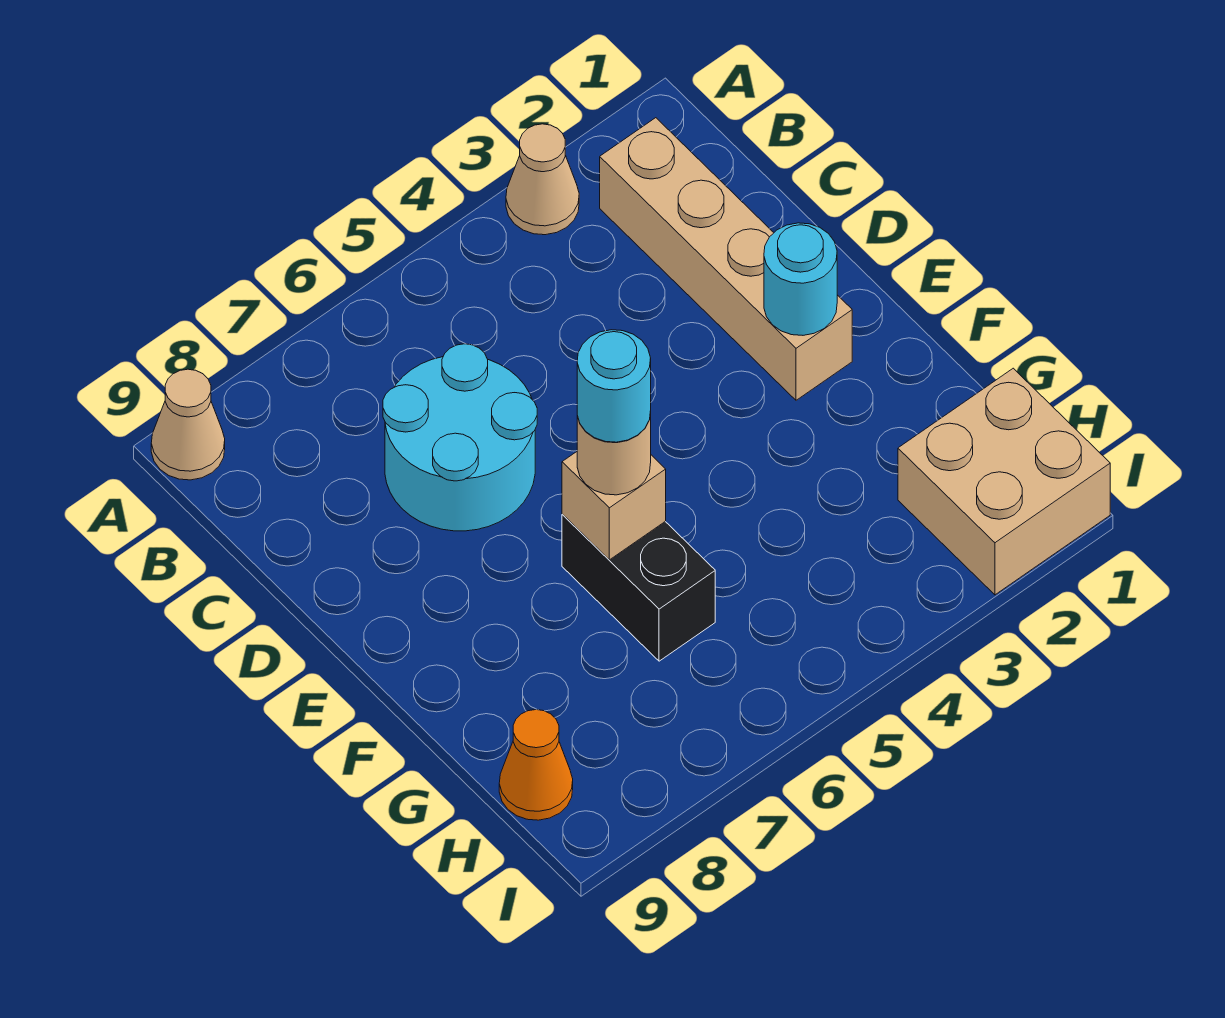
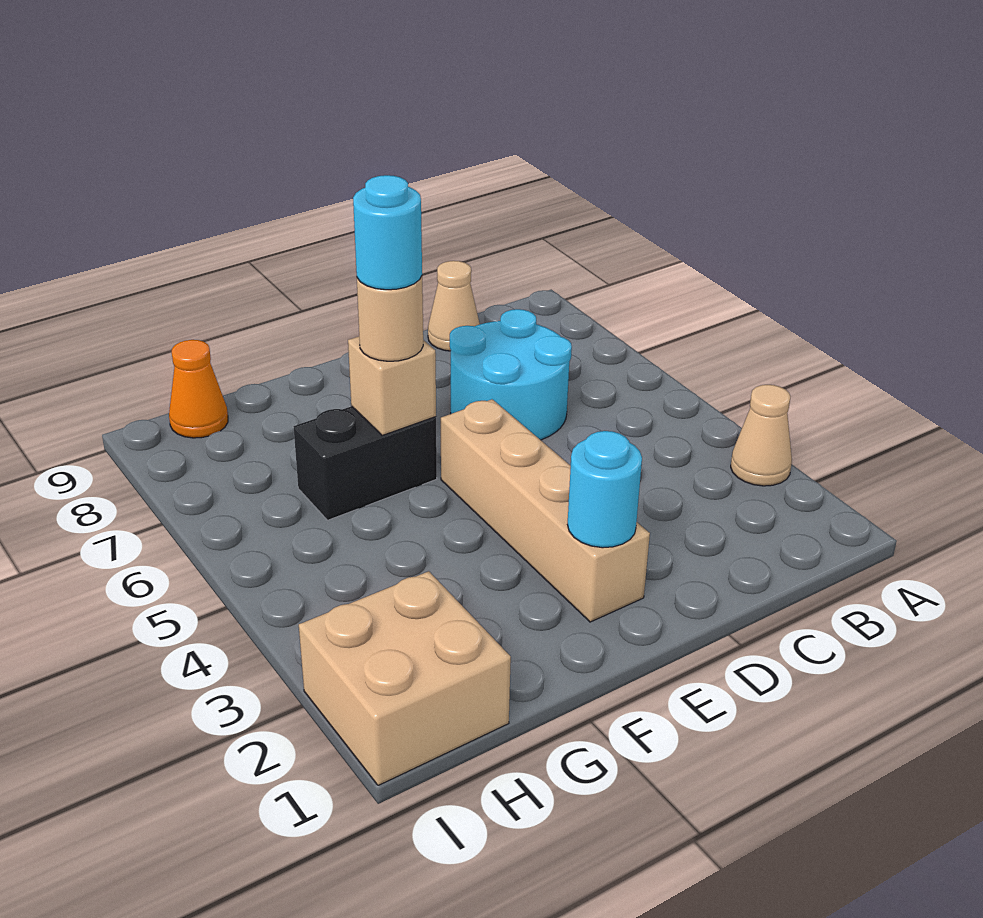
tan cone A9 level 1 -> tan cone C9 level 1
tan brick B2:E2 level 1 -> tan brick E2:E5 level 1

